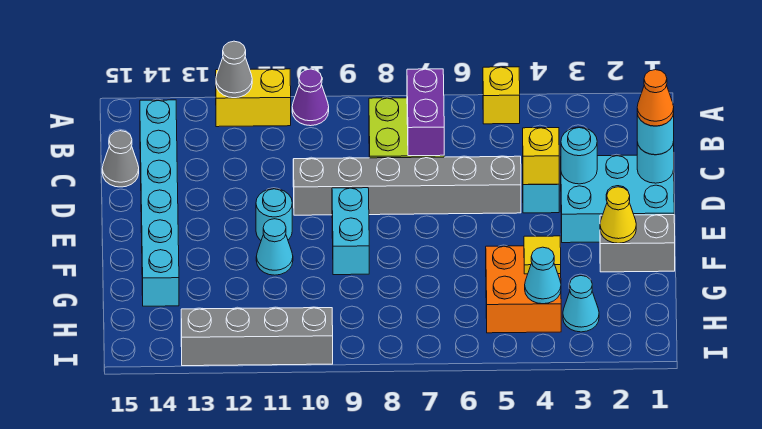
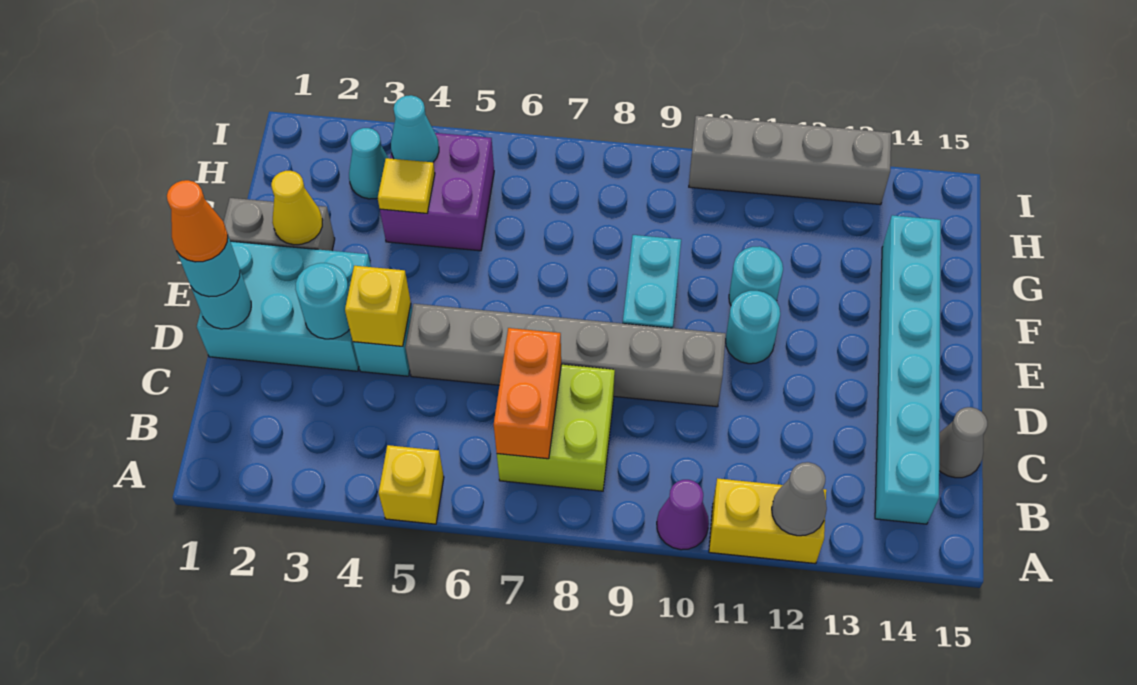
purple brick B7:C7 level 2 -> orange brick B7:C7 level 2
cyan cone F11 level 1 -> cyan round brick F11 level 1
orange brick G4:H5 level 1 -> purple brick G4:H5 level 1

